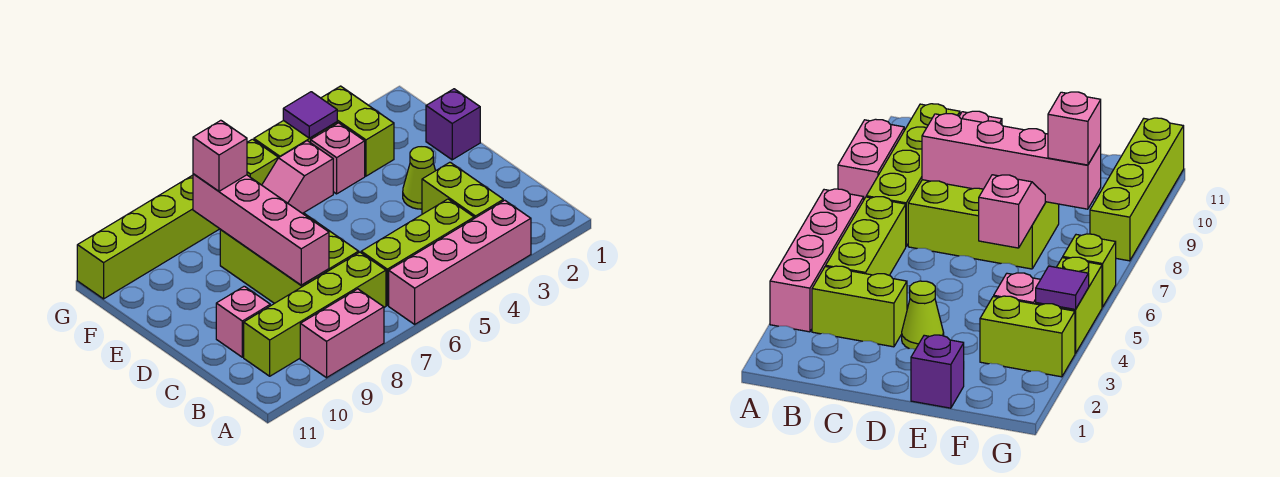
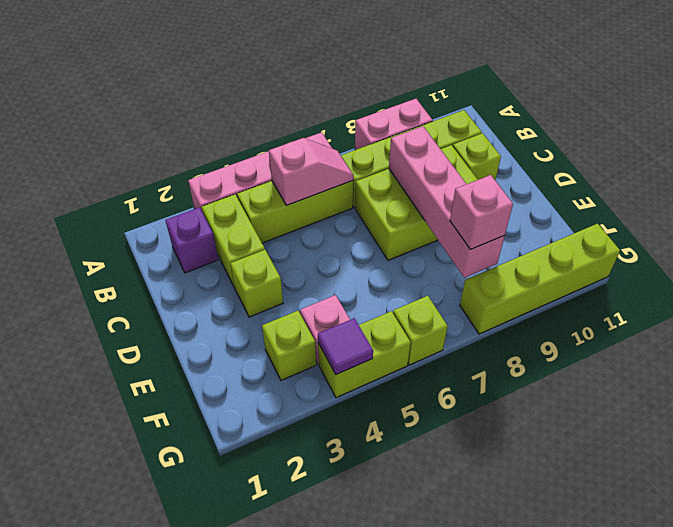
lime brick C7:E8 level 1 -> lime brick C7:D9 level 1
pink brick C10 level 1 -> lime brick C10 level 1
lime cone D3 level 1 -> lime brick D3 level 1
purple brick E1 level 1 -> purple brick B2 level 1
pink slope E6:E7 level 2 top 6 -> pink slope B5:B6 level 2 top 5
lime brick F3:G3 level 1 -> lime brick F3 level 1

